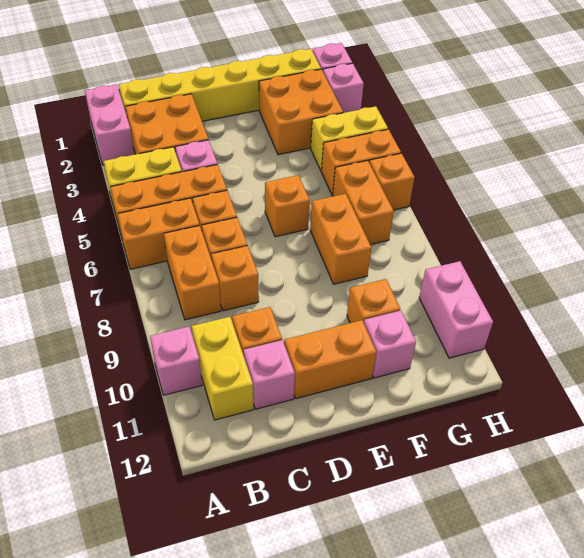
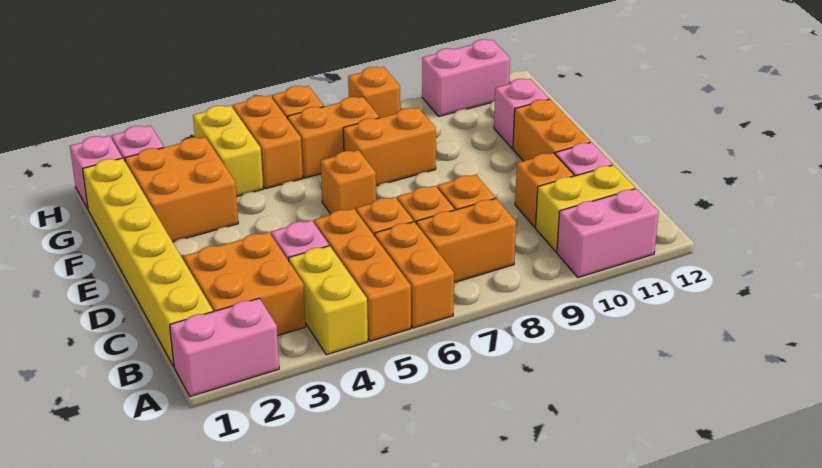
pink brick A10 level 1 -> pink brick A10:A11 level 1
orange brick F10 level 1 -> orange brick H8 level 1

